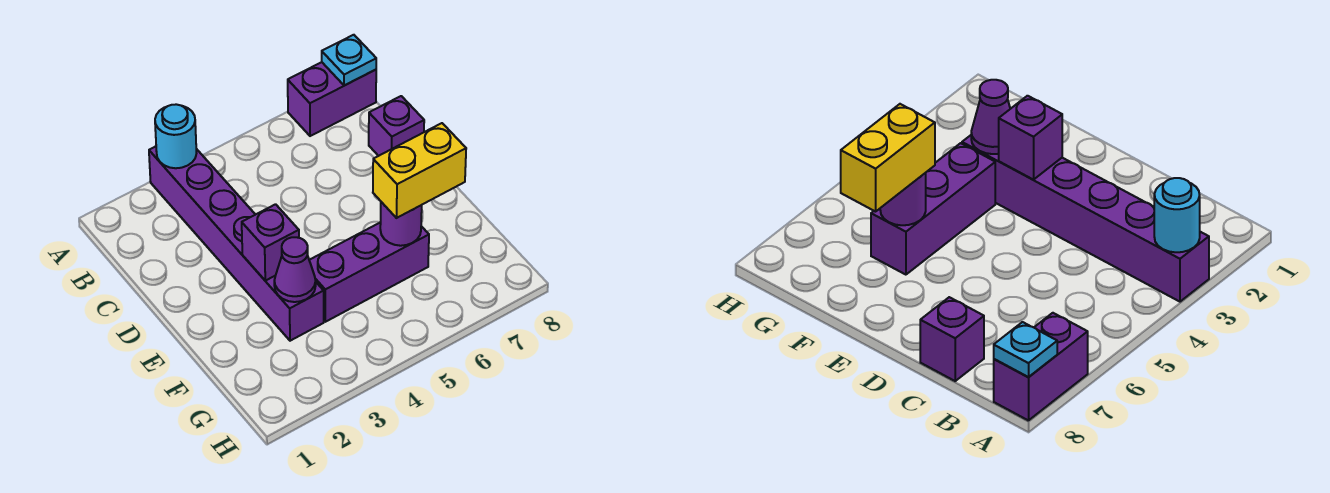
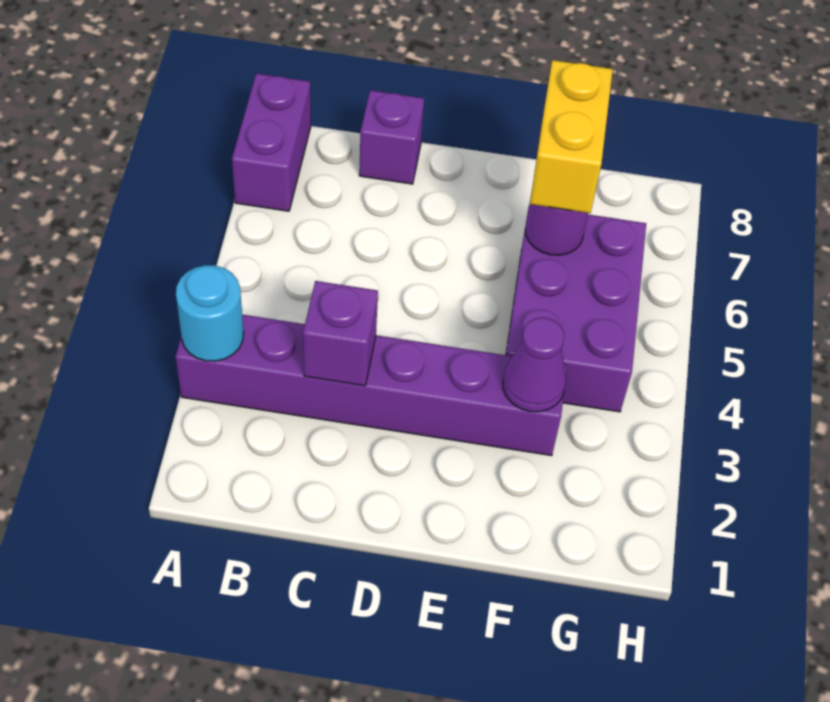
cyan plate A8 level 2 -> none
purple brick E3 level 2 -> purple brick C3 level 2
purple brick F4:F6 level 1 -> purple brick F4:G6 level 1

